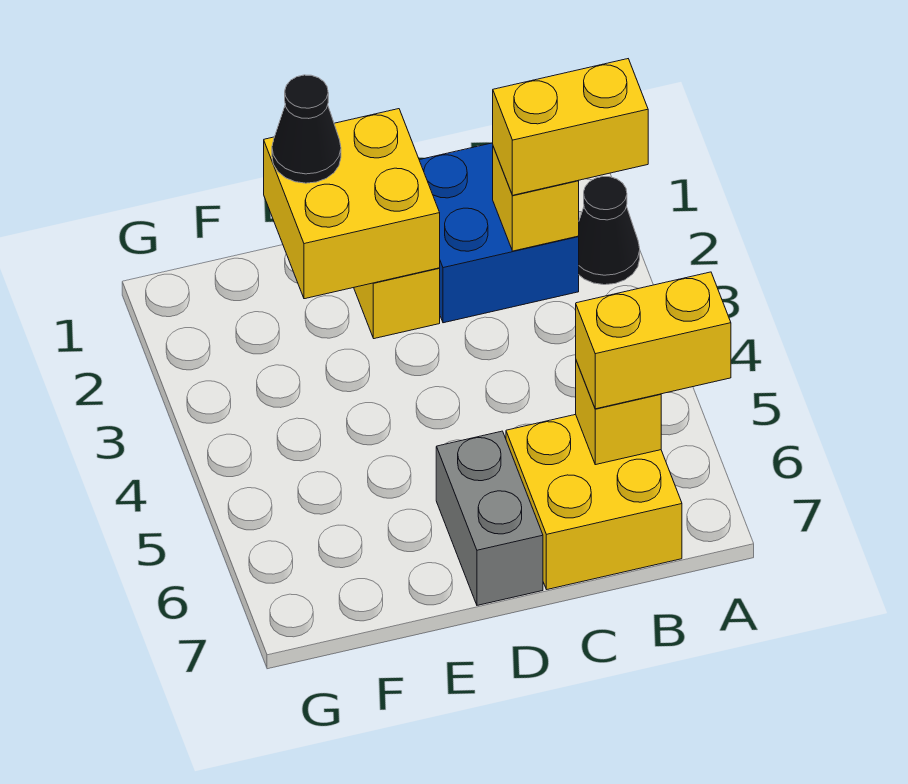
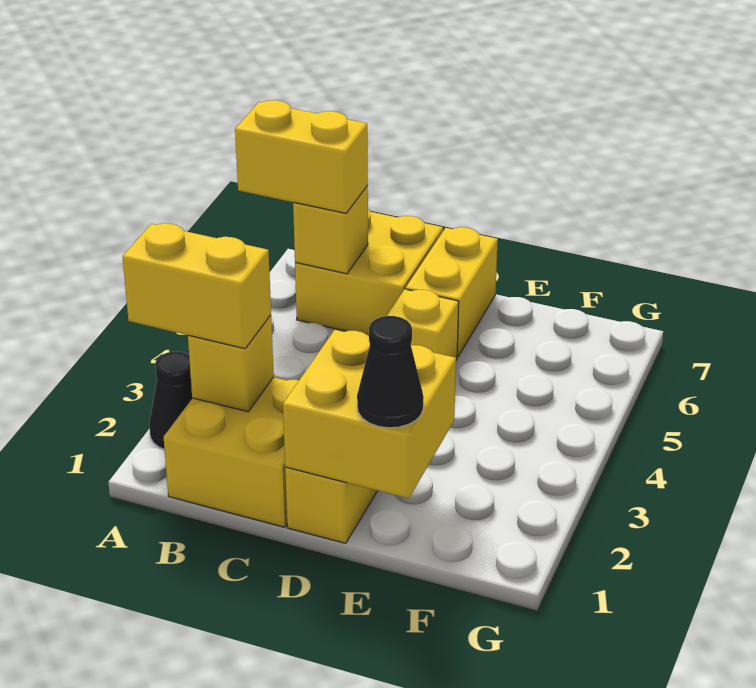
blue brick B1:C2 level 1 -> yellow brick B1:C2 level 1
none -> yellow brick D5 level 1
grey brick D6:D7 level 1 -> yellow brick D6:D7 level 1

